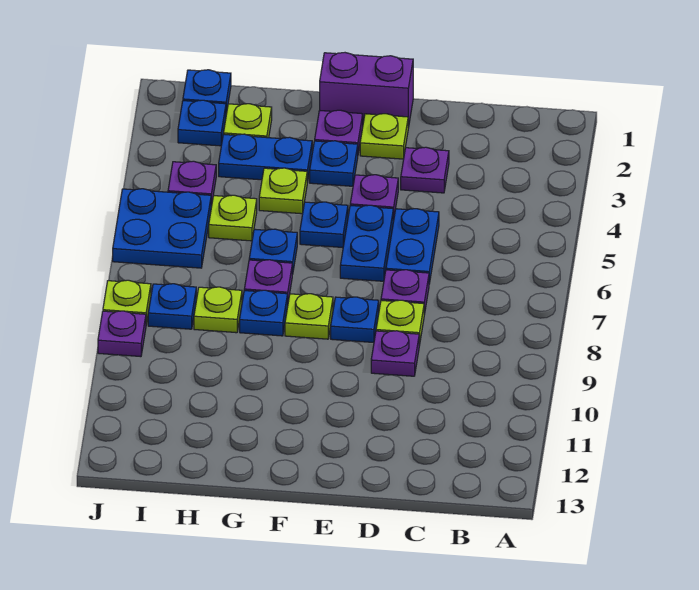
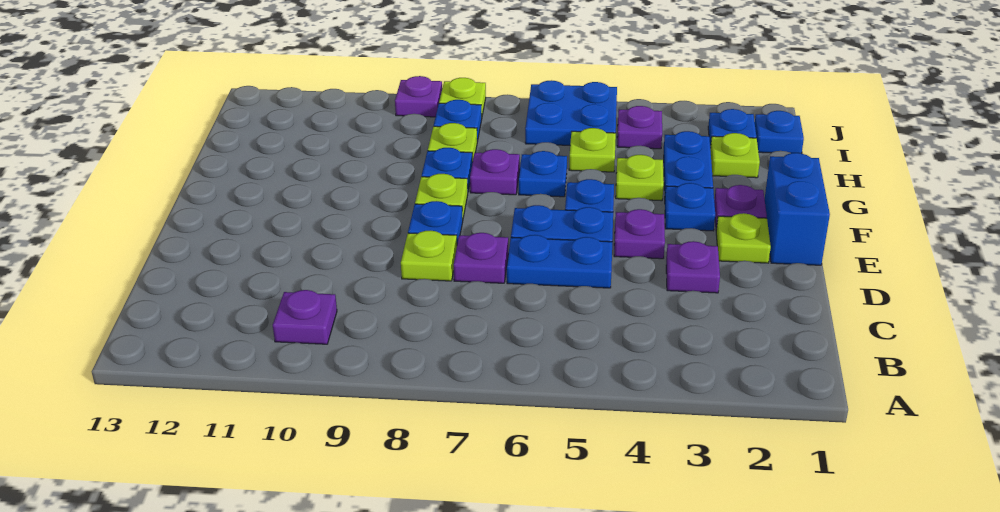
purple plate D9 level 1 -> purple plate B10 level 1
purple brick E1:F1 level 1 -> blue brick E1:F1 level 1

